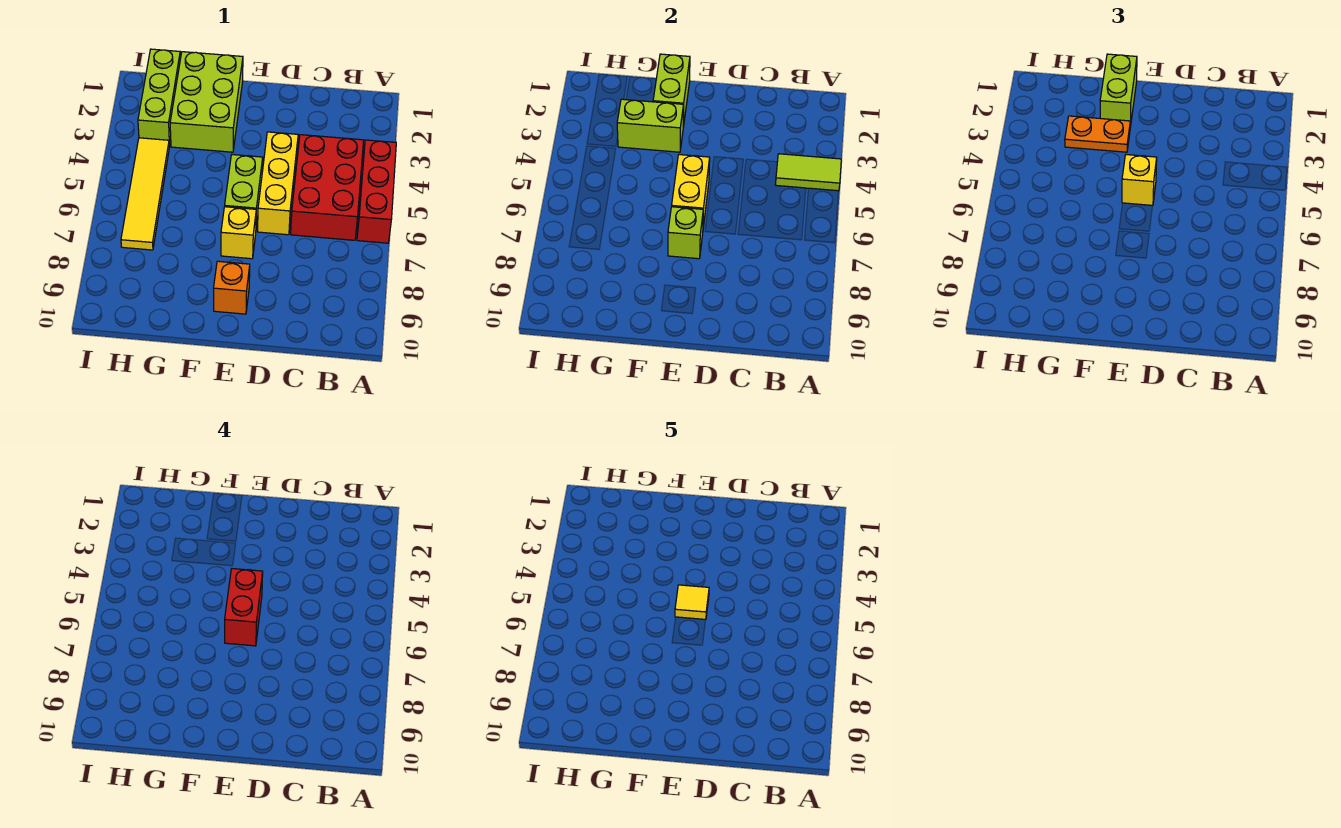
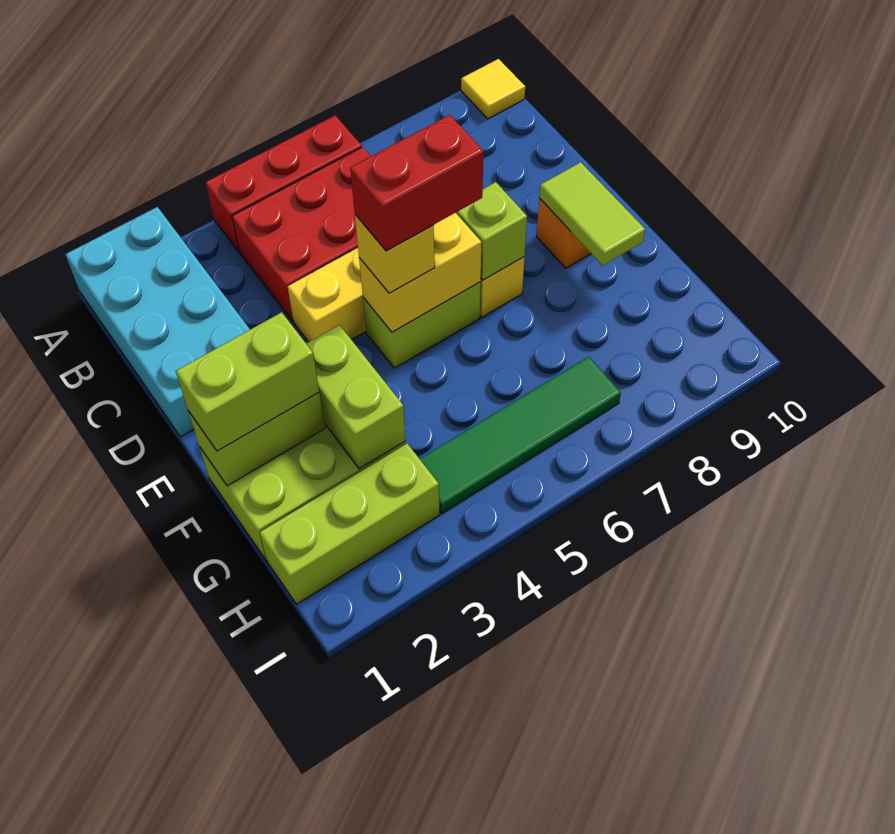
none -> cyan brick A1:D2 level 1
lime tile A4:B4 level 2 -> lime tile E9:F9 level 2
yellow tile E5 level 5 -> yellow tile A10 level 1
orange plate F3:G3 level 3 -> none
yellow tile H4:H7 level 1 -> green tile H4:H7 level 1

